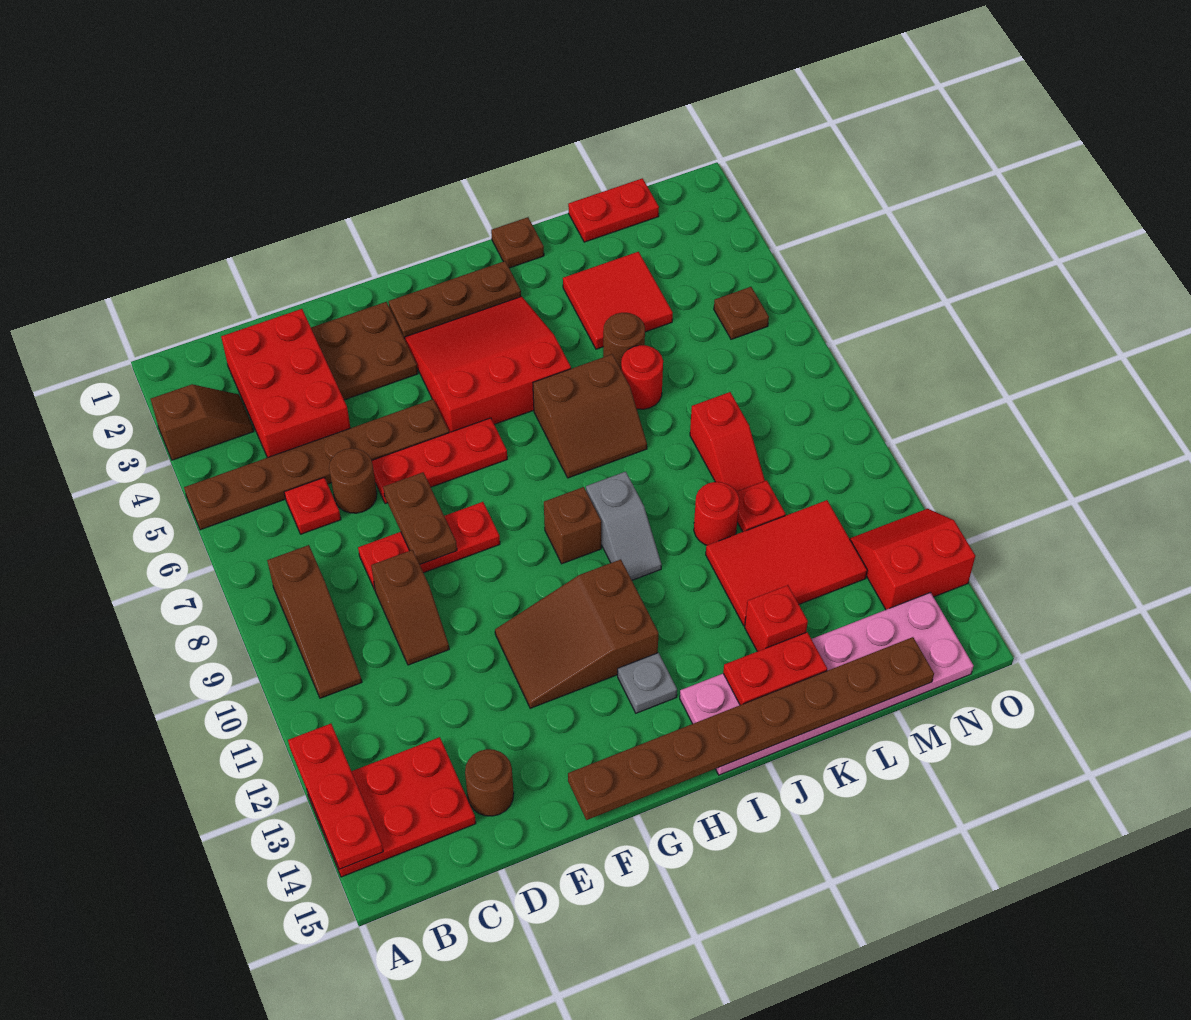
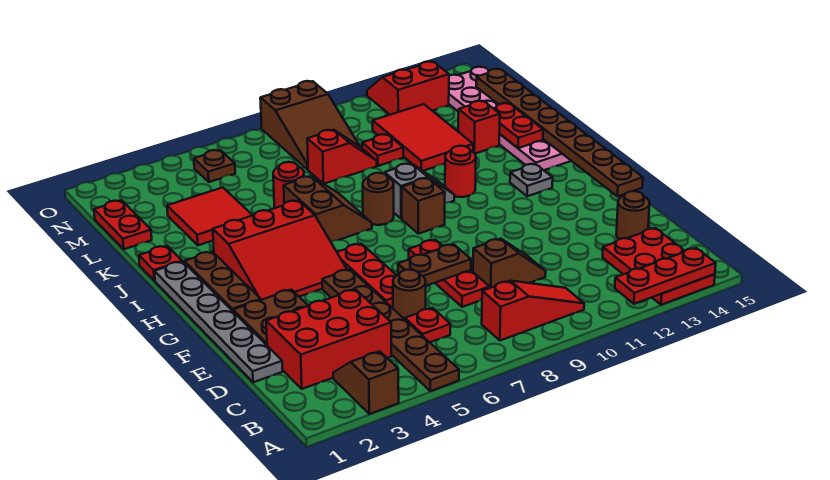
brown slope B8:B10 level 1 top 8 -> red slope B8:B10 level 1 top 8
none -> grey plate D1:I1 level 1
brown slope F11:H12 level 1 top H -> brown slope M8:O9 level 1 top O
red slope G3:I5 level 1 top 5 -> red slope G3:I5 level 1 top I
brown plate J1 level 1 -> red plate J1 level 1
brown round brick K5 level 1 -> brown round brick I8 level 1
red round brick K10 level 1 -> red round brick I11 level 1
red slope N12:O13 level 1 top 13 -> red slope N12:O13 level 1 top N

